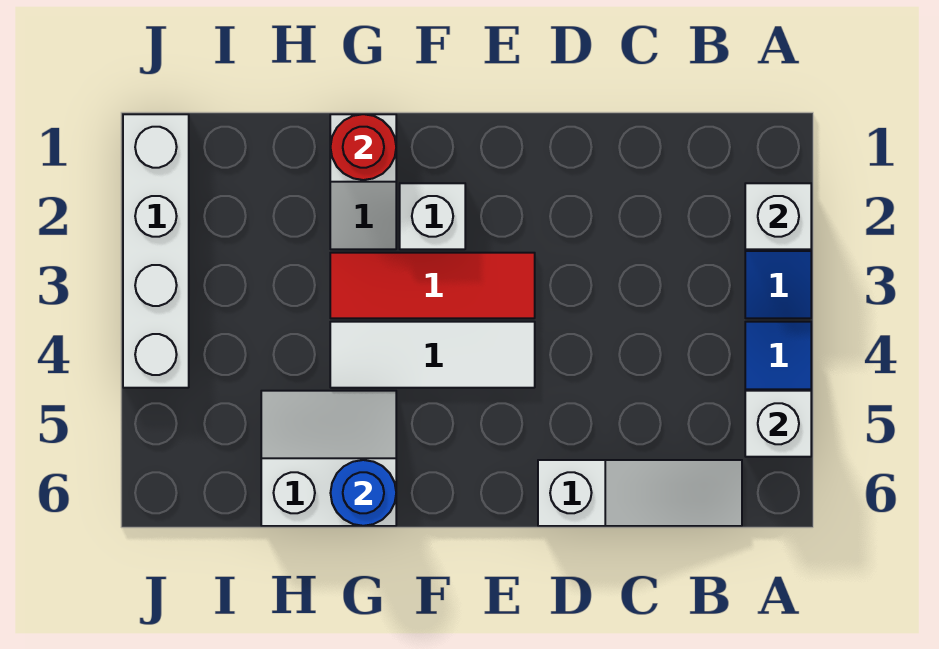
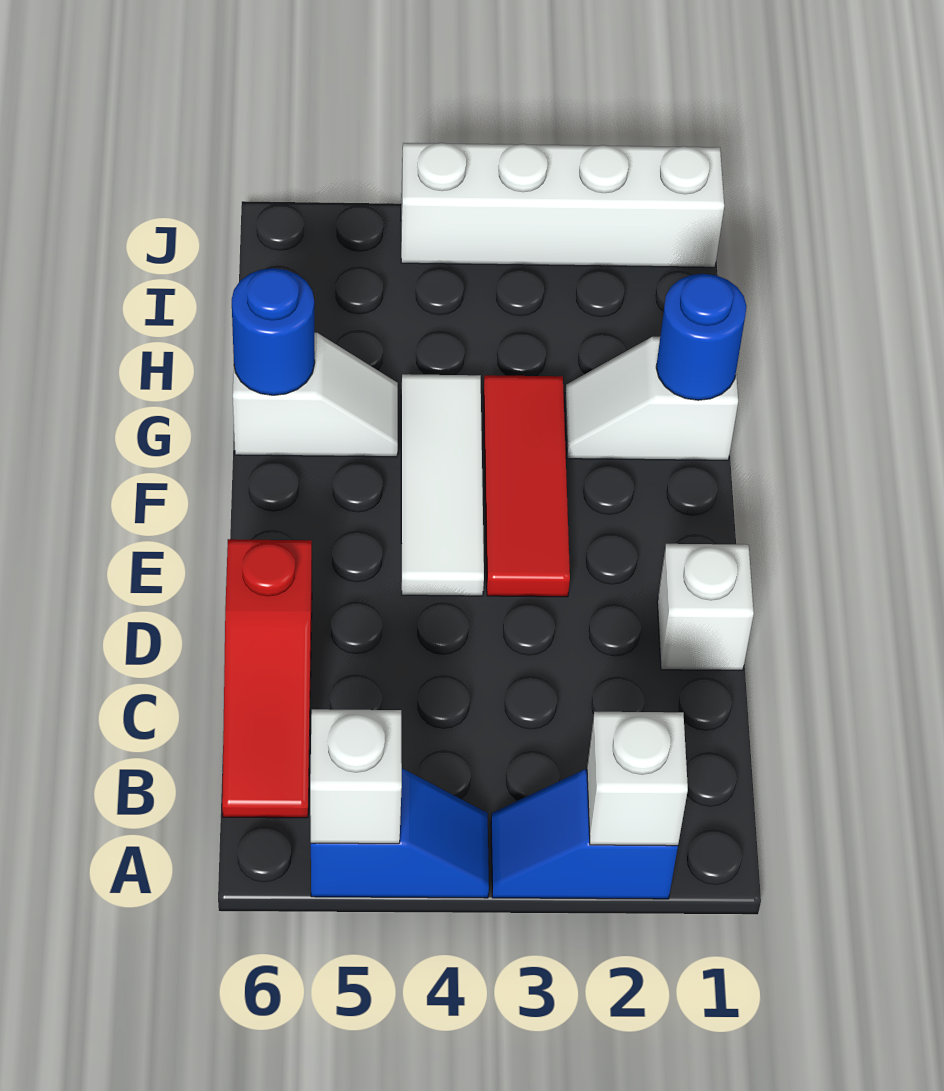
white slope B6:D6 level 1 top D -> red slope B6:D6 level 1 top D
white brick F2 level 1 -> white brick D1 level 1
red round brick G1 level 2 -> blue round brick G1 level 2
white slope G5:H6 level 1 top 6 -> white slope G5:G6 level 1 top 6

